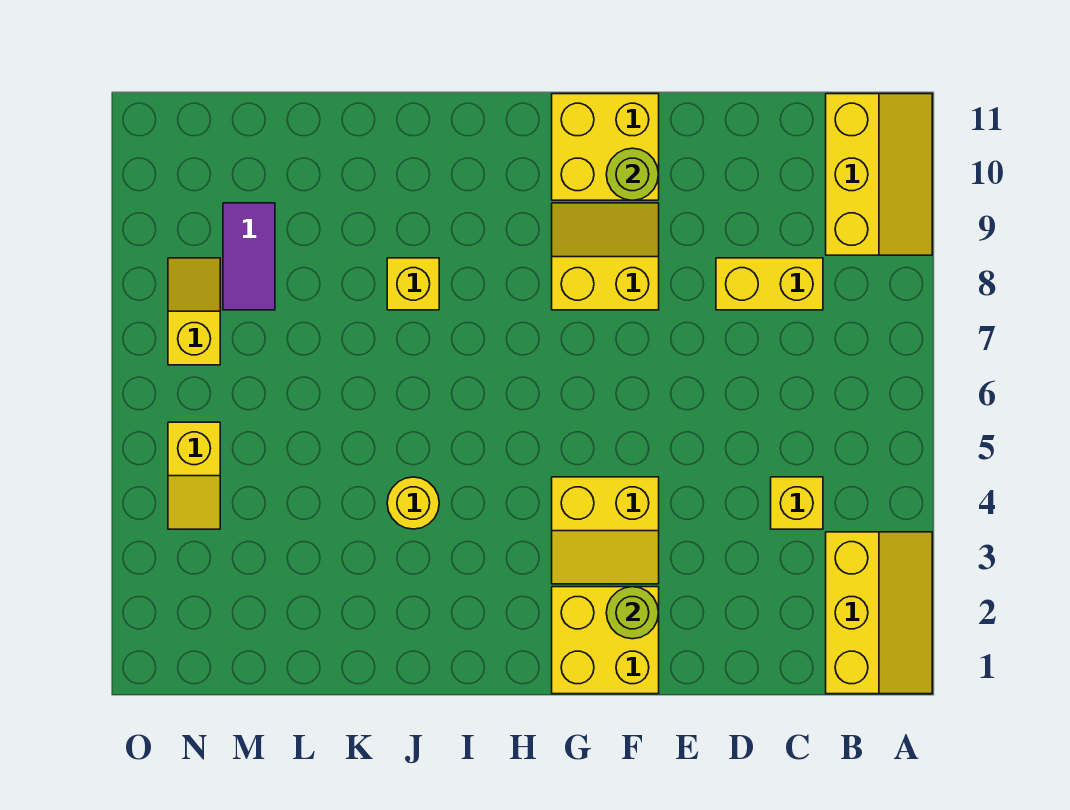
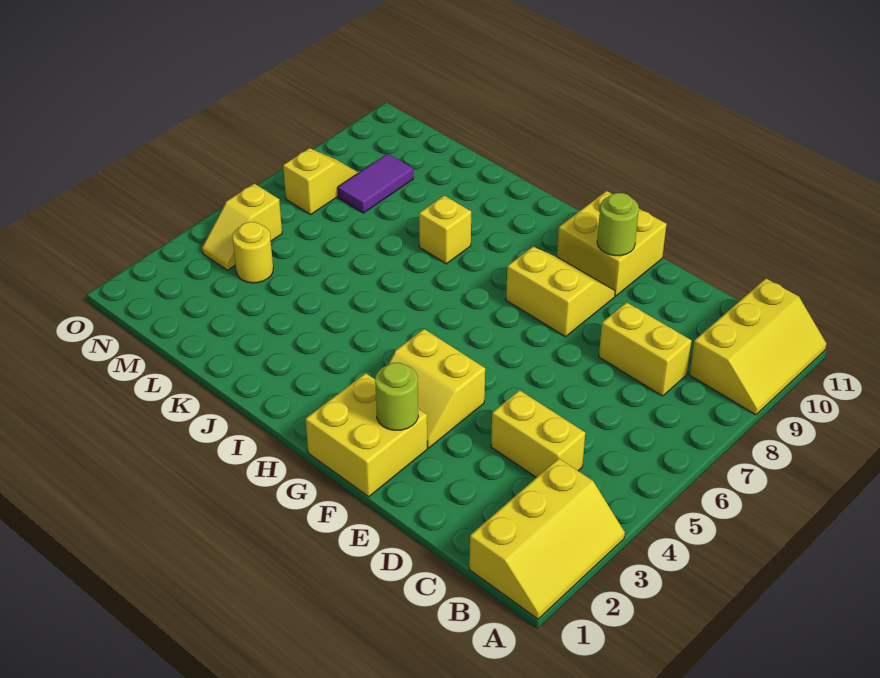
yellow brick C4 level 1 -> yellow brick C4:D4 level 1
yellow round brick J4 level 1 -> yellow round brick M4 level 1

